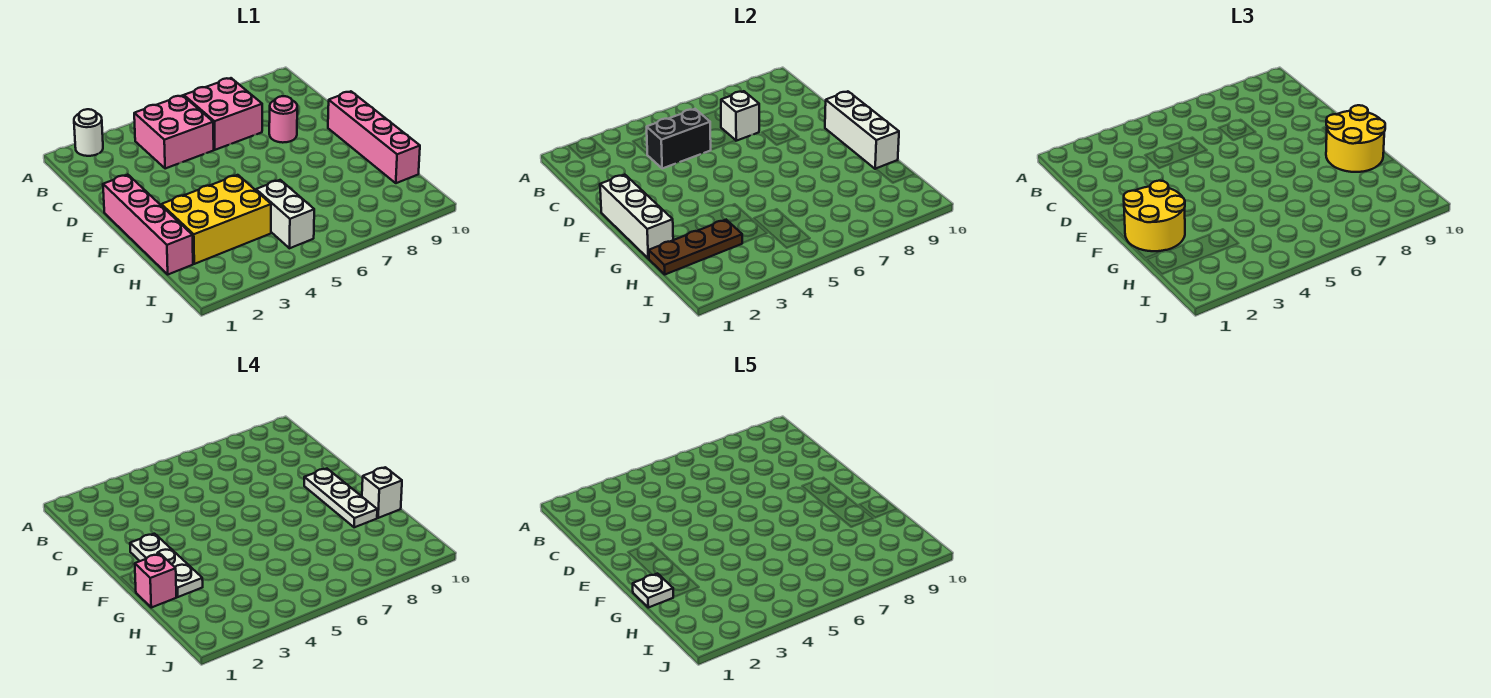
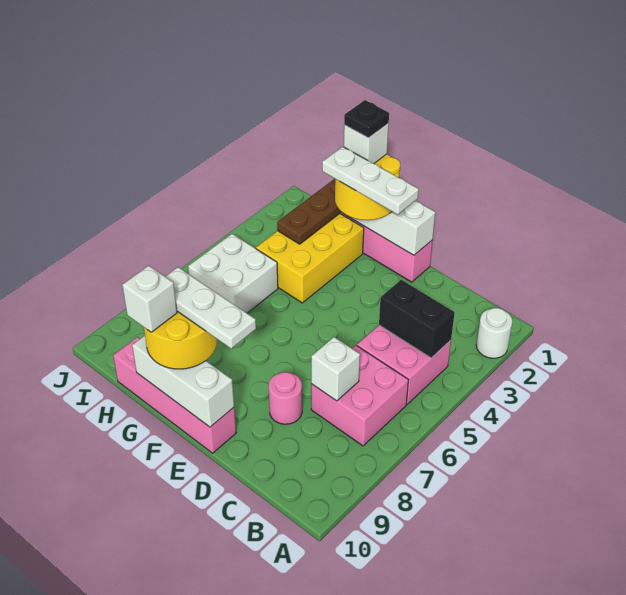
black brick C4:C5 level 2 -> black brick B4:C4 level 2
pink brick G1 level 4 -> white brick G1 level 4
white plate G1 level 5 -> black plate G1 level 5
white brick H5:I5 level 1 -> white brick H5:I6 level 1

